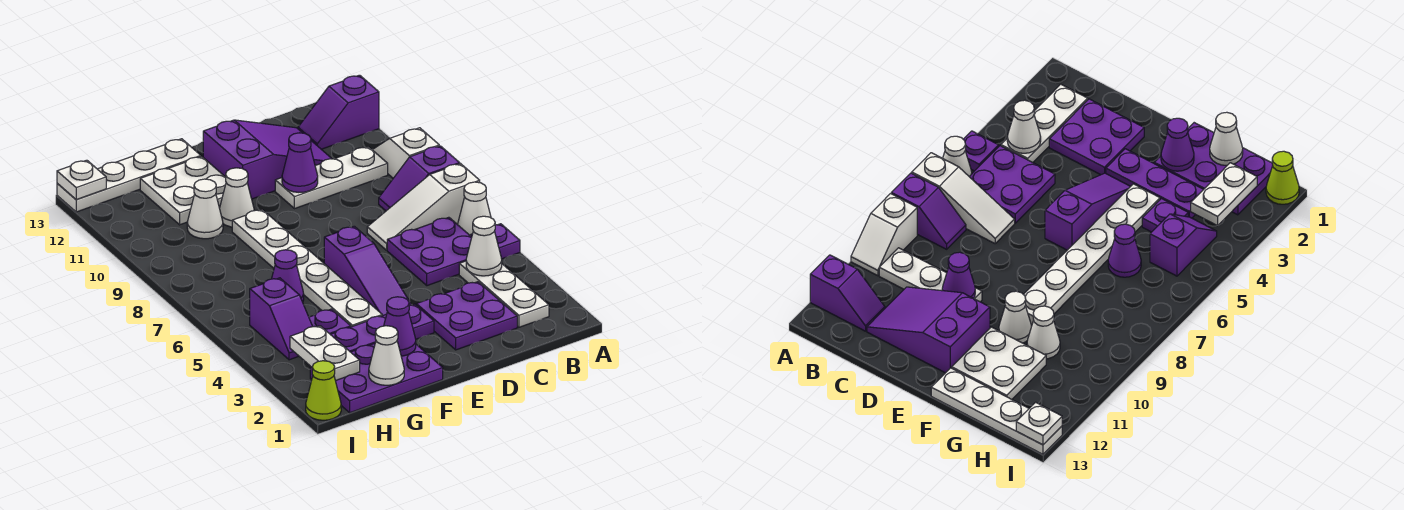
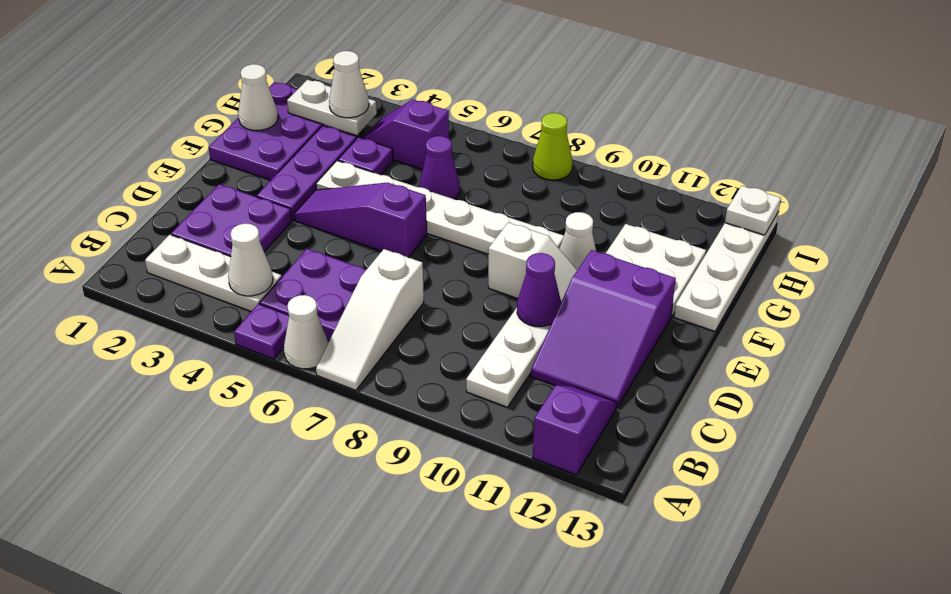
white slope A7:C7 level 1 top A -> white slope A7:C7 level 1 top C
purple slope A8:B8 level 1 top A -> none
white slope A9:A10 level 1 top 9 -> white slope E9:E10 level 1 top 9
purple cone F2 level 2 -> none
white cone G10 level 1 -> white cone H3 level 3
lime cone I1 level 1 -> lime cone I8 level 1

